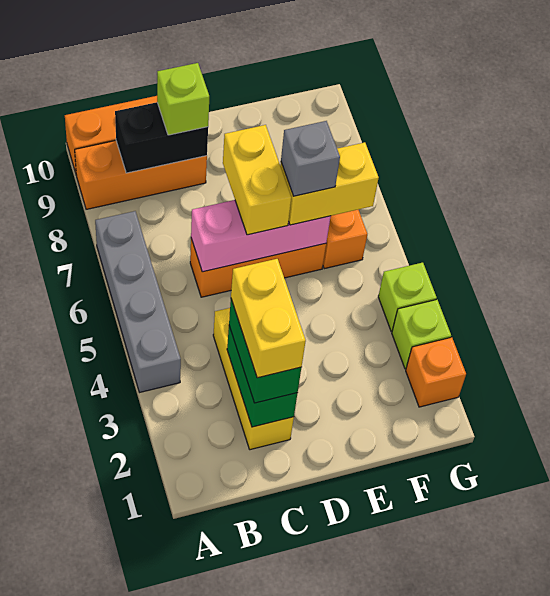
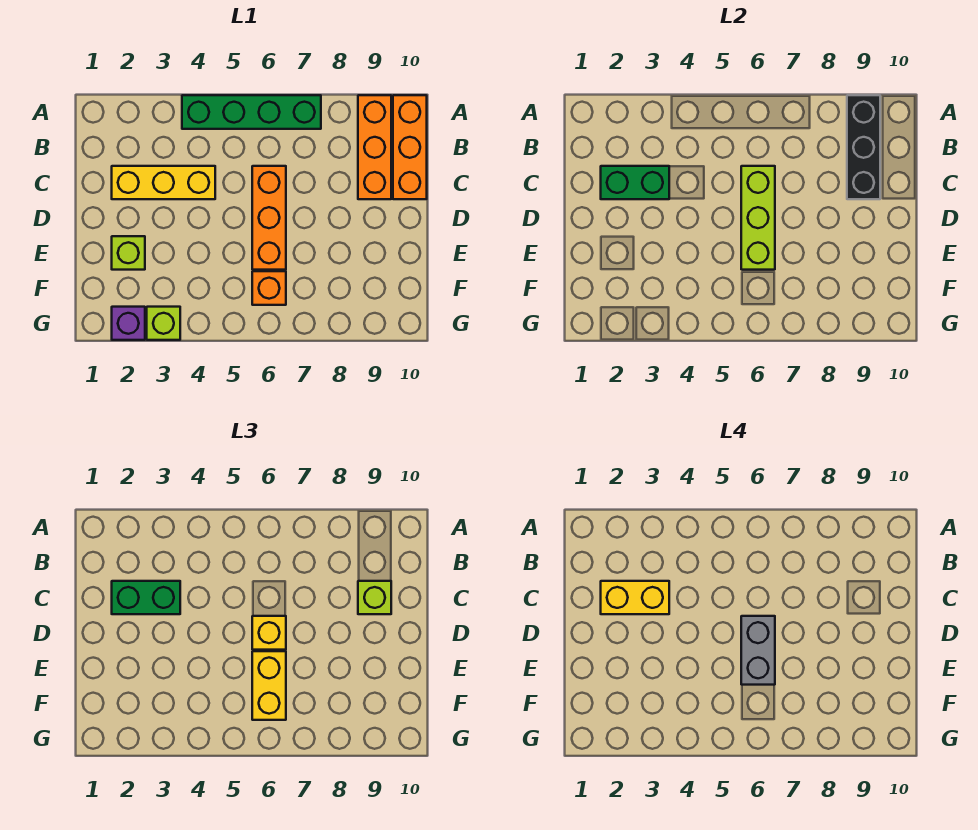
grey brick A4:A7 level 1 -> green brick A4:A7 level 1
black brick B9:C9 level 2 -> black brick A9:C9 level 2
pink brick C6:E6 level 2 -> lime brick C6:E6 level 2
yellow brick D6:D7 level 3 -> yellow brick D6 level 3
grey brick E6 level 4 -> grey brick D6:E6 level 4
orange brick G2 level 1 -> purple brick G2 level 1
lime brick G4 level 1 -> lime brick E2 level 1

